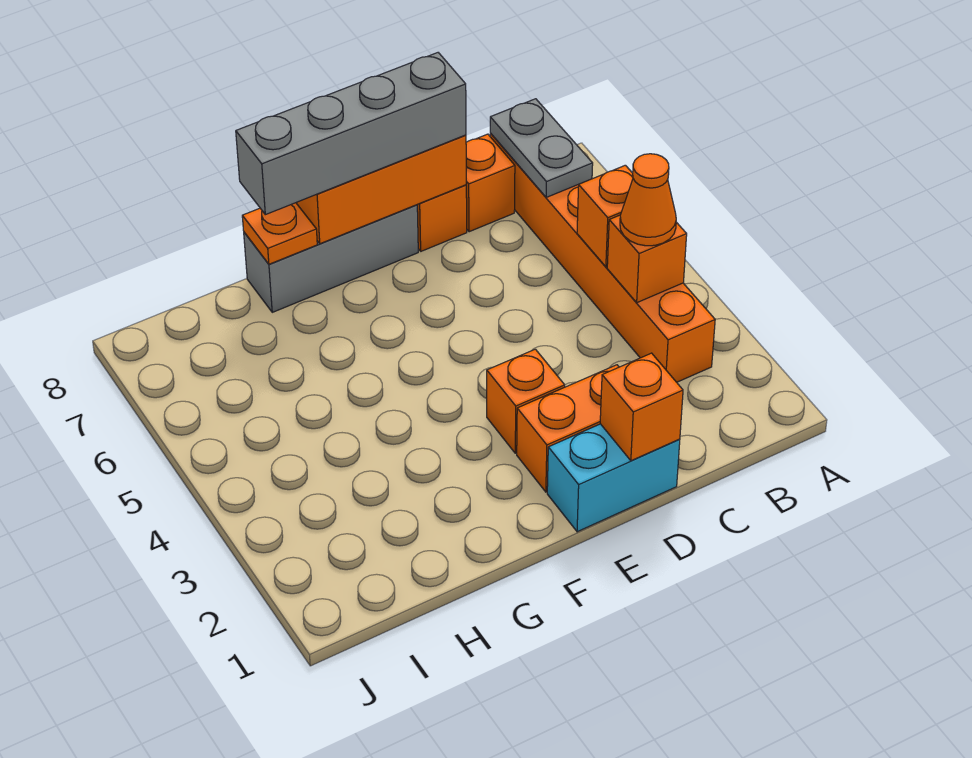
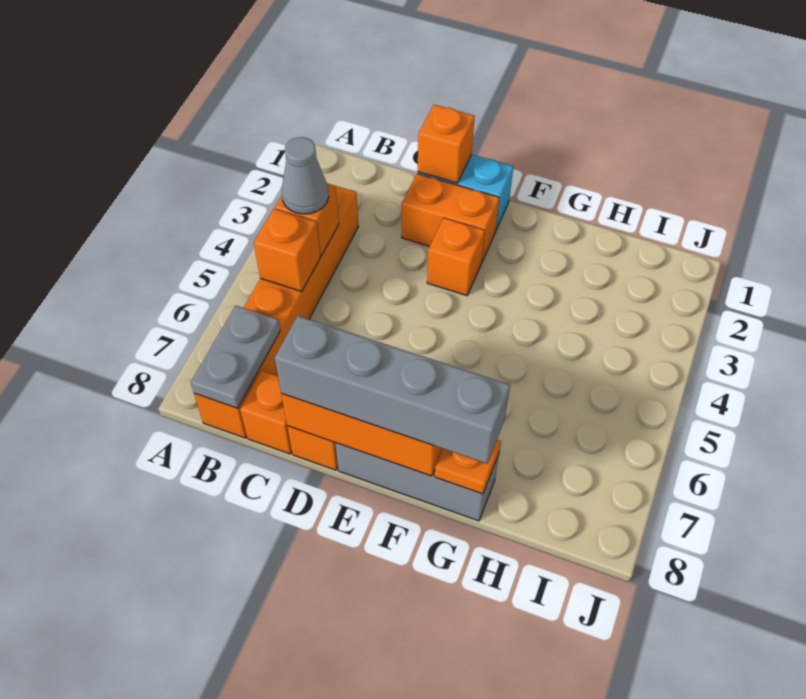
orange cone B4 level 3 -> grey cone B4 level 3

